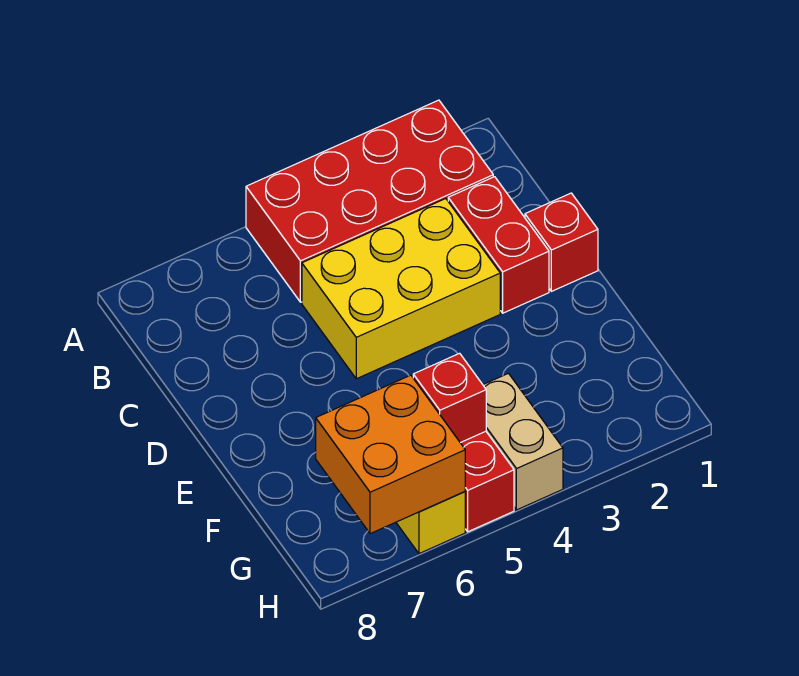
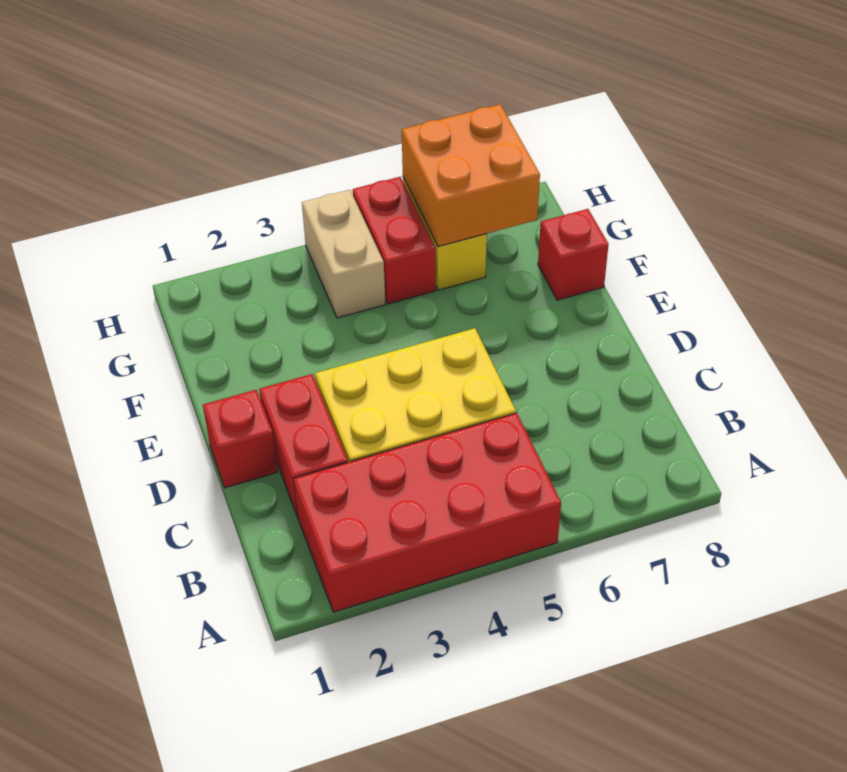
red brick G5 level 2 -> red brick F8 level 1

